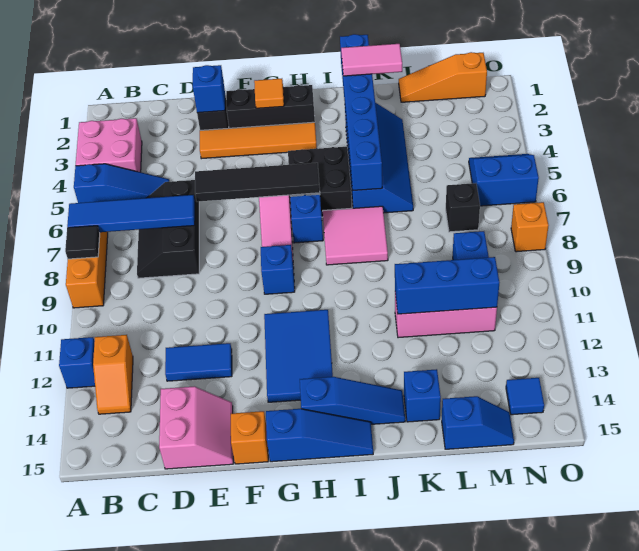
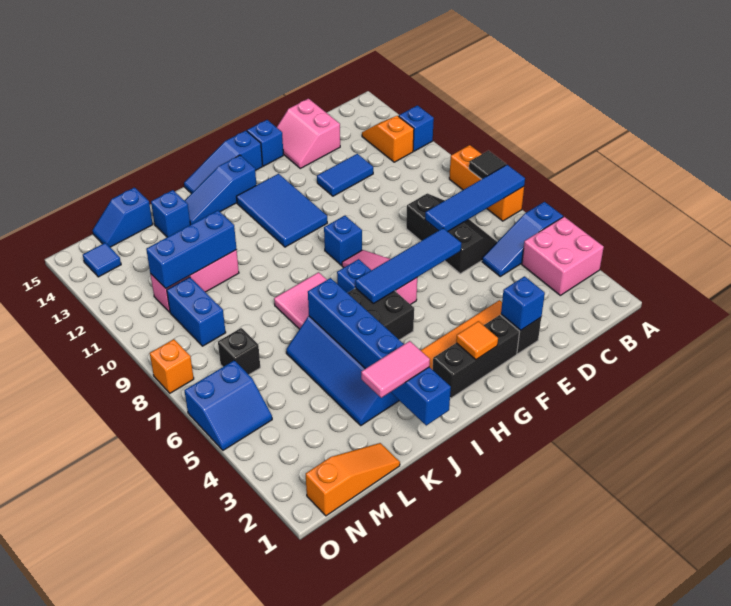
black tile E6:H6 level 2 -> blue tile E6:H6 level 2
orange brick F15 level 1 -> blue brick F15 level 1

